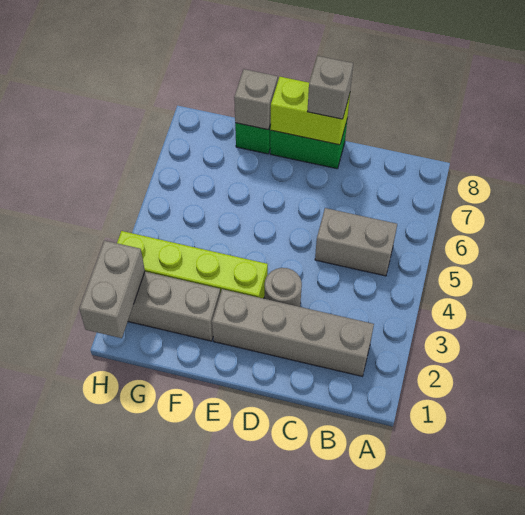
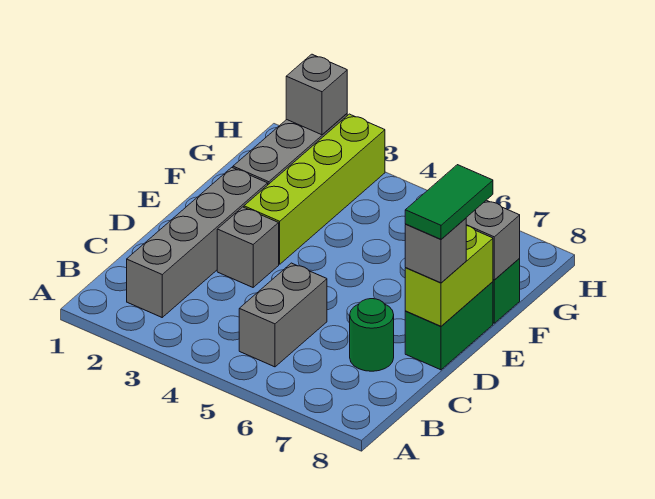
none -> green round brick C7 level 1
grey round brick D3 level 1 -> grey brick D3 level 1
none -> green tile D8:E8 level 4
grey brick H1:H2 level 2 -> grey brick H2 level 2

